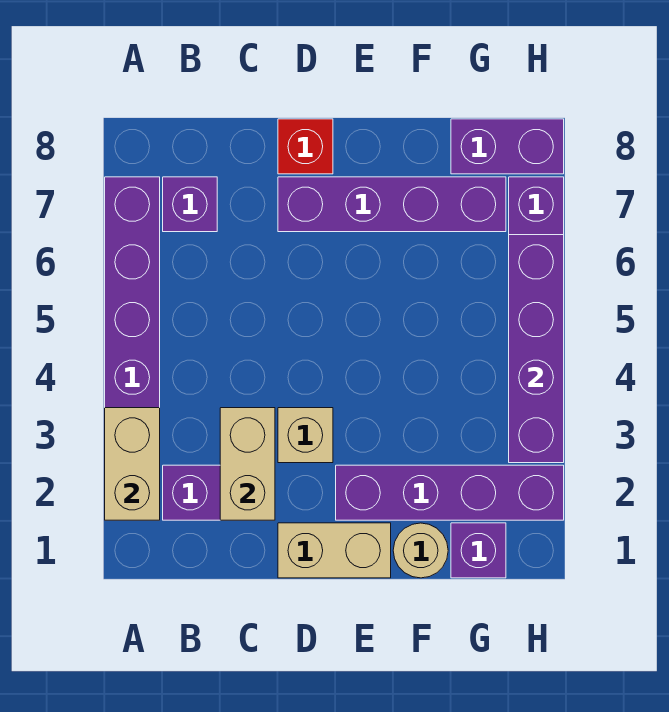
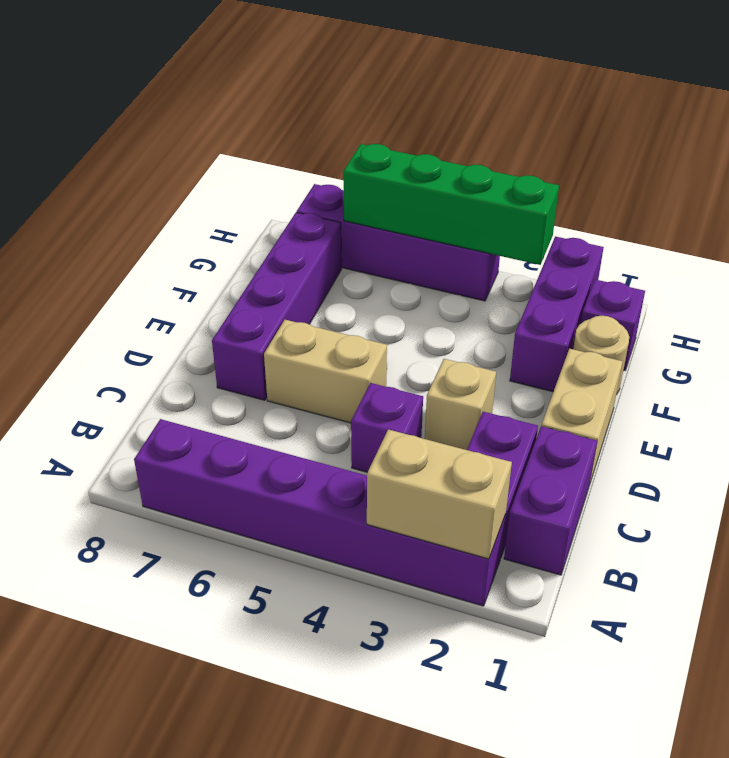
purple brick B7 level 1 -> purple brick C4 level 1
tan brick C2:C3 level 2 -> tan brick D5:D6 level 1
red brick D8 level 1 -> none
purple brick E2:H2 level 1 -> purple brick F2:H2 level 1
purple brick G8:H8 level 1 -> purple brick B1:C1 level 1
purple brick H3:H6 level 2 -> green brick H3:H6 level 2

